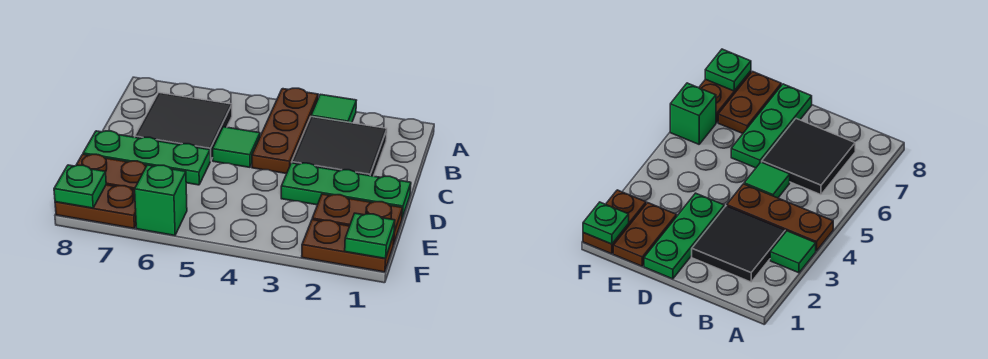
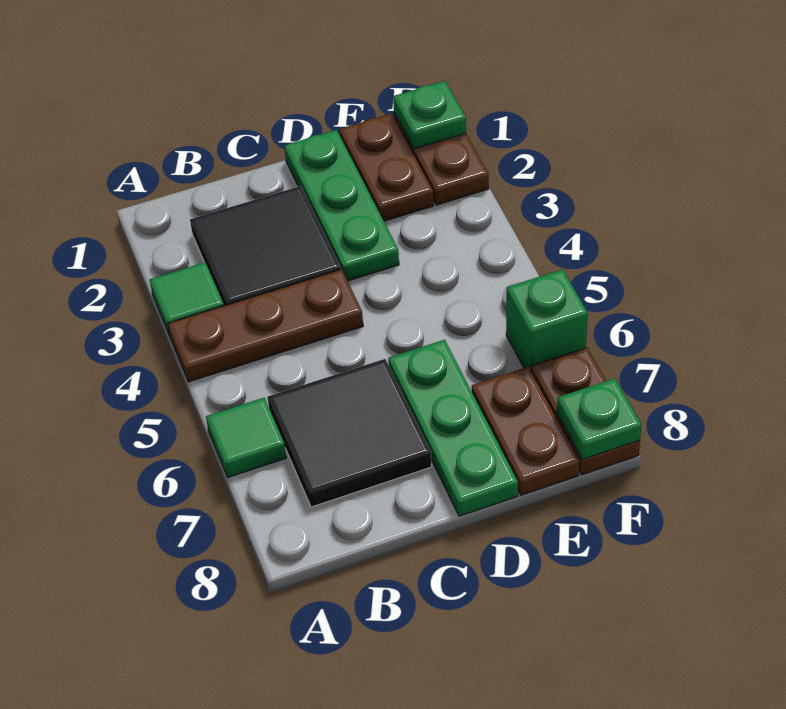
green tile C5 level 1 -> green tile A6 level 1

